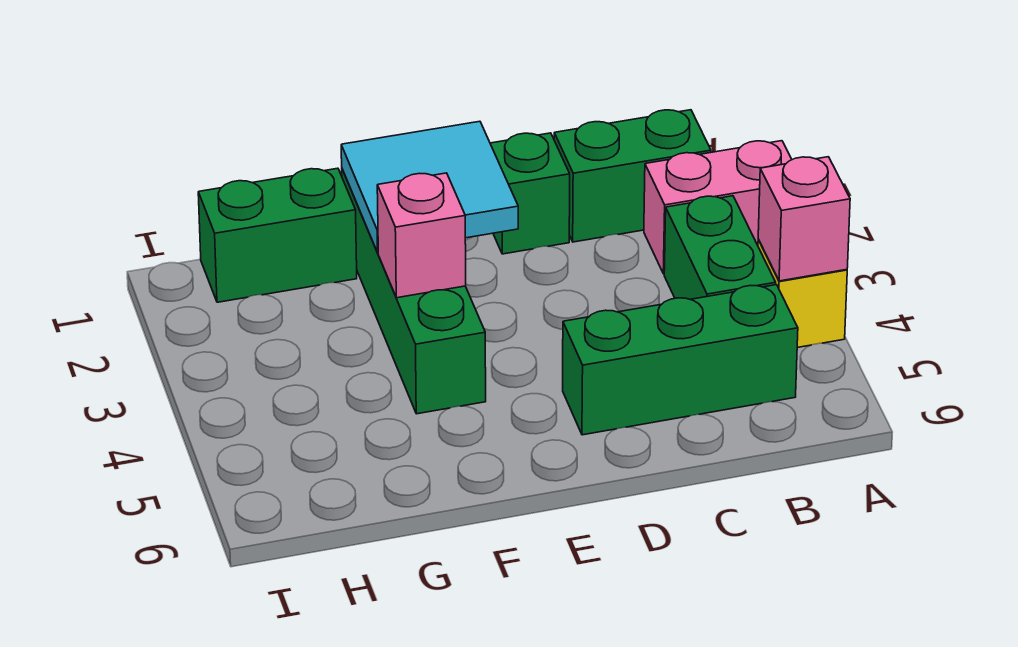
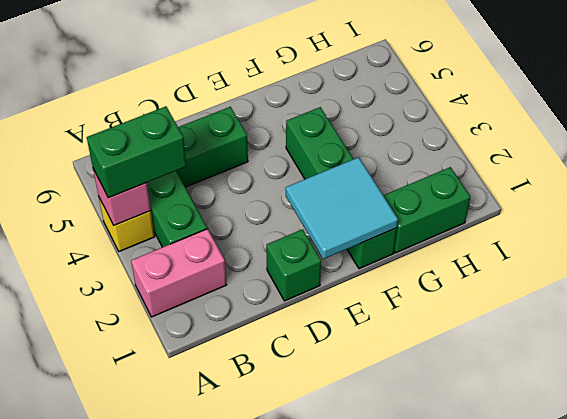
green brick B1:C1 level 1 -> green brick A4:B4 level 3
pink brick F3 level 2 -> none

